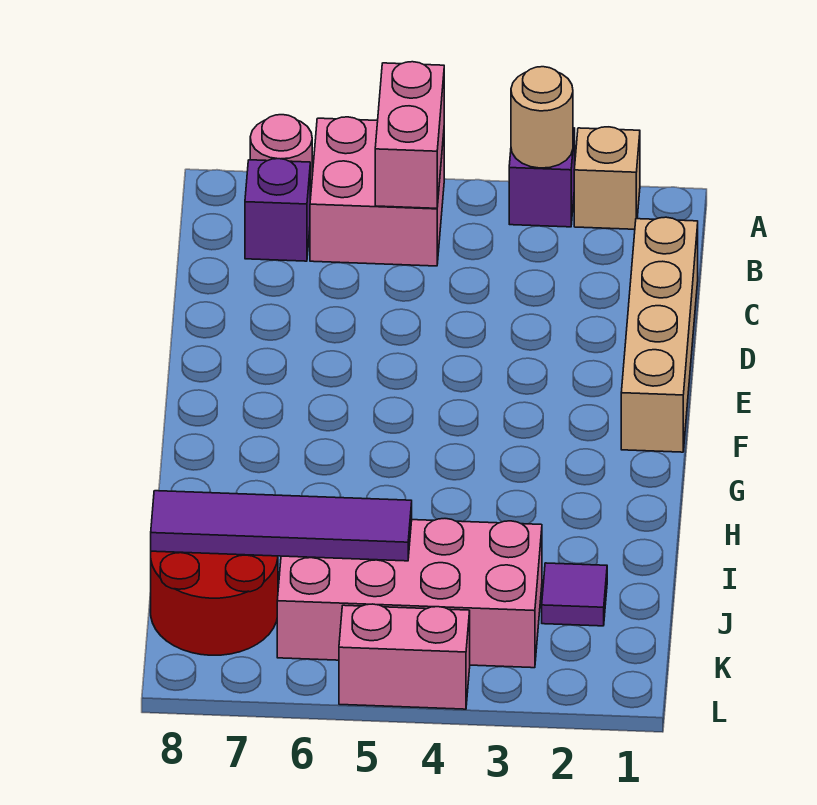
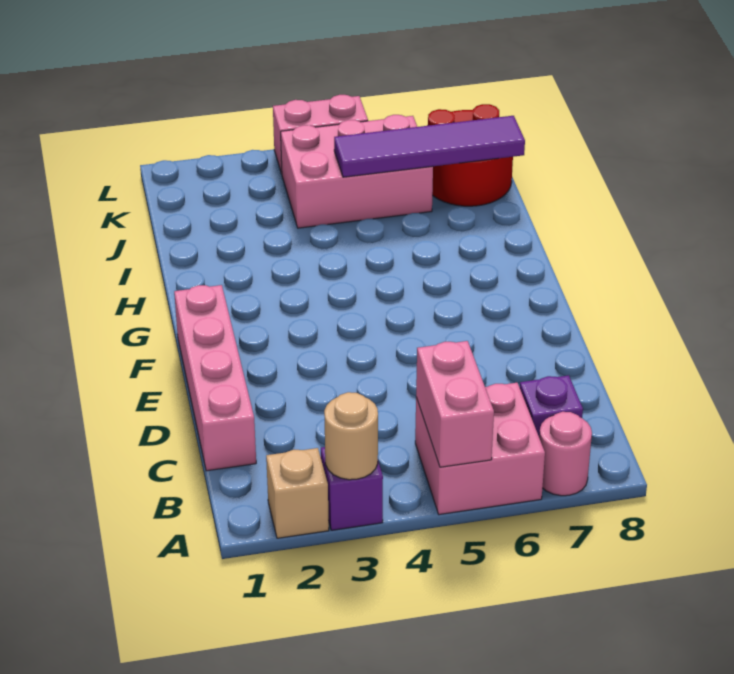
tan brick C1:F1 level 1 -> pink brick C1:F1 level 1
purple tile J2 level 1 -> none
pink brick J3:K6 level 1 -> pink brick J4:K6 level 1

